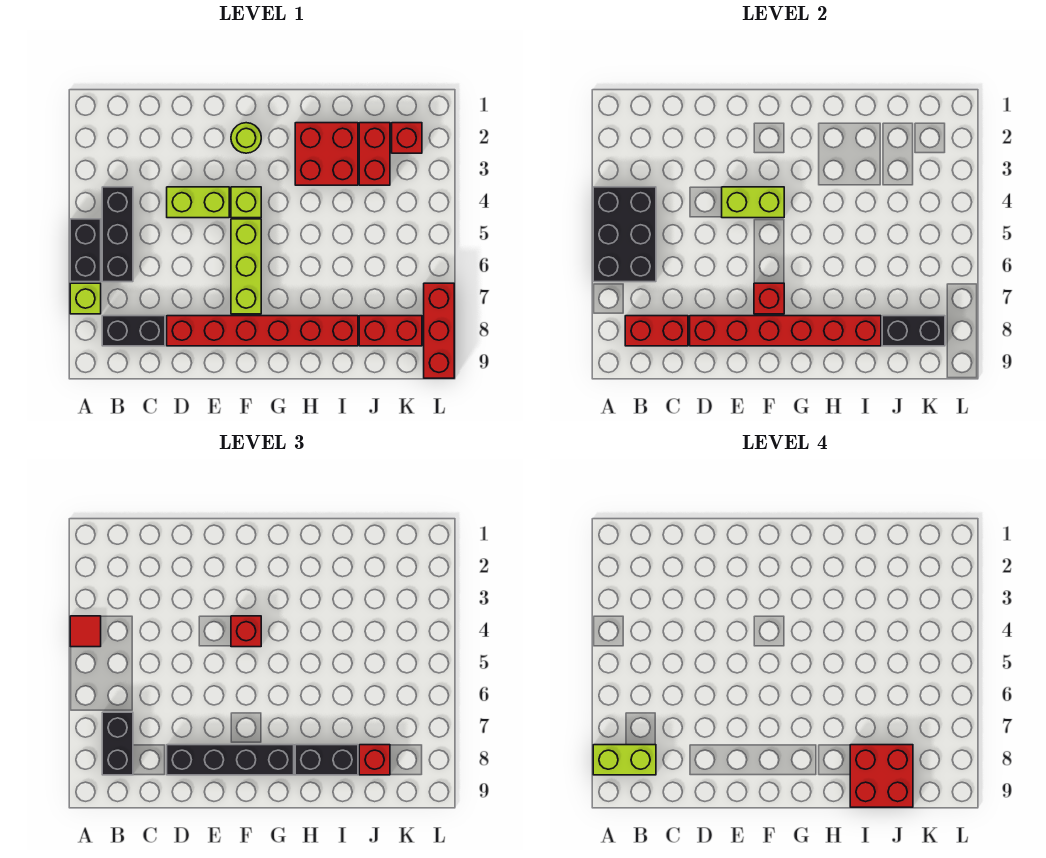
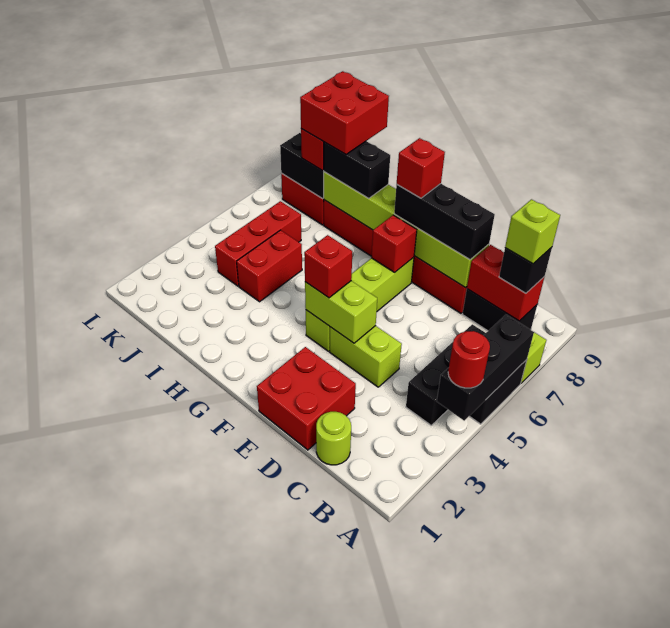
black brick A4:B6 level 2 -> black brick A4:A6 level 2
red tile A4 level 3 -> red round brick A4 level 3
lime brick A8:B8 level 4 -> lime brick B8 level 4
black brick B7:B8 level 3 -> black brick B8 level 3
red brick D8:I8 level 2 -> lime brick D8:I8 level 2
black brick D8:G8 level 3 -> black brick D8:F8 level 3
lime round brick F2 level 1 -> lime round brick C1 level 1
red brick H2:I3 level 1 -> red brick D1:E2 level 1
red brick J2:J3 level 1 -> red brick I4:I5 level 1
red brick K2 level 1 -> red brick F8 level 4
red brick L7:L9 level 1 -> red brick J4:J6 level 1

